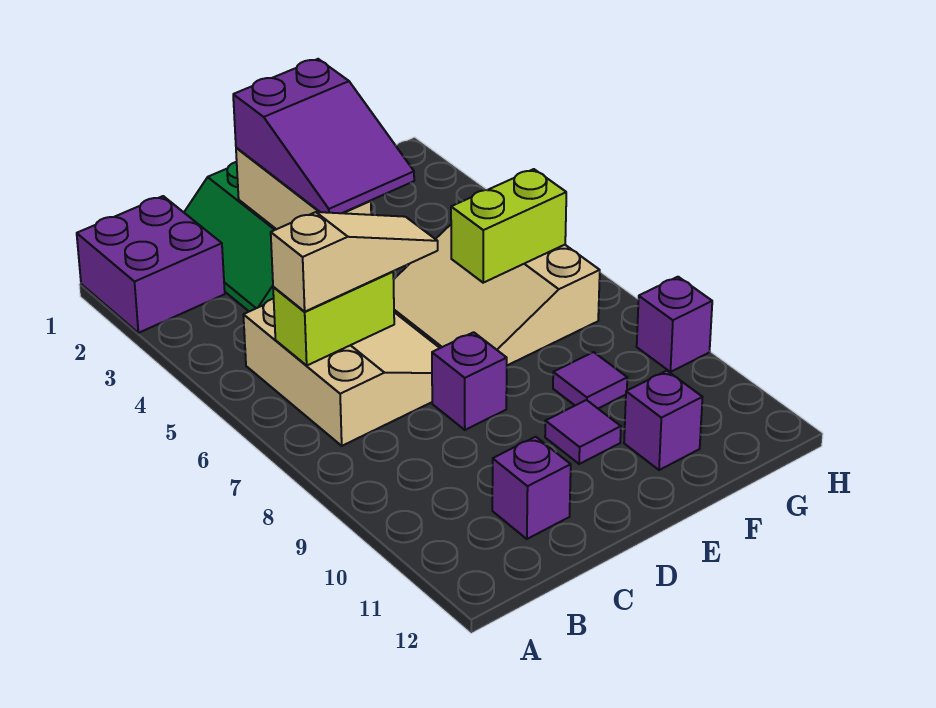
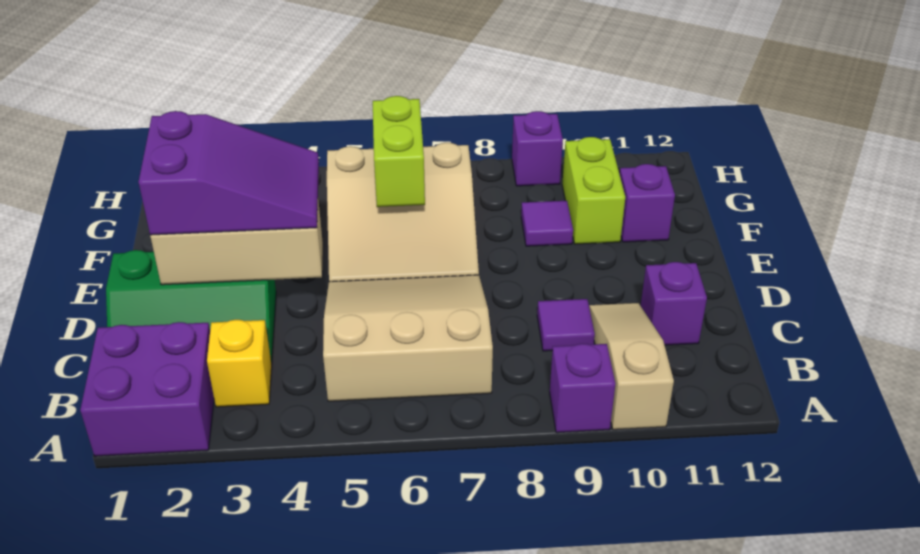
none -> yellow brick B3 level 1
lime brick B6:C6 level 2 -> lime brick F10:G10 level 1
tan slope B6:D6 level 3 top B -> tan slope A10:C10 level 1 top A
purple brick D8 level 1 -> purple brick A9 level 1
purple tile E10 level 1 -> purple tile C9 level 1

